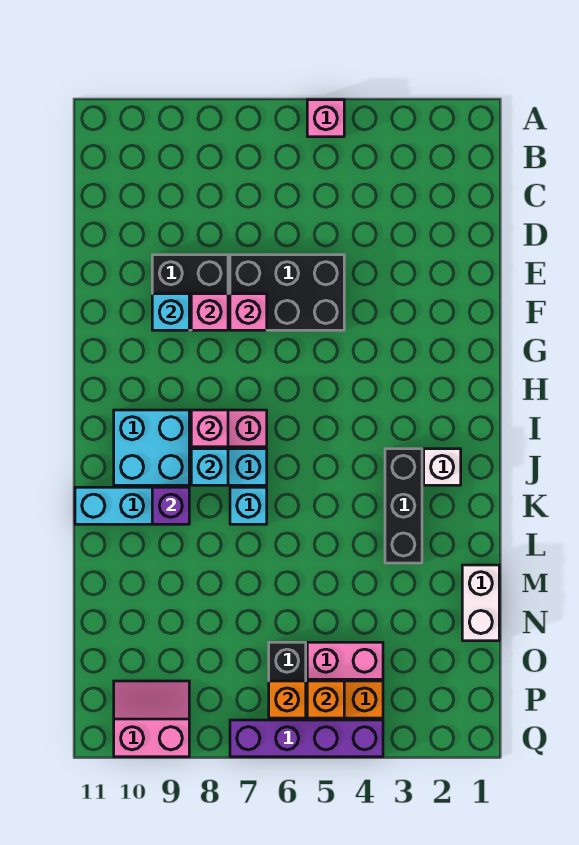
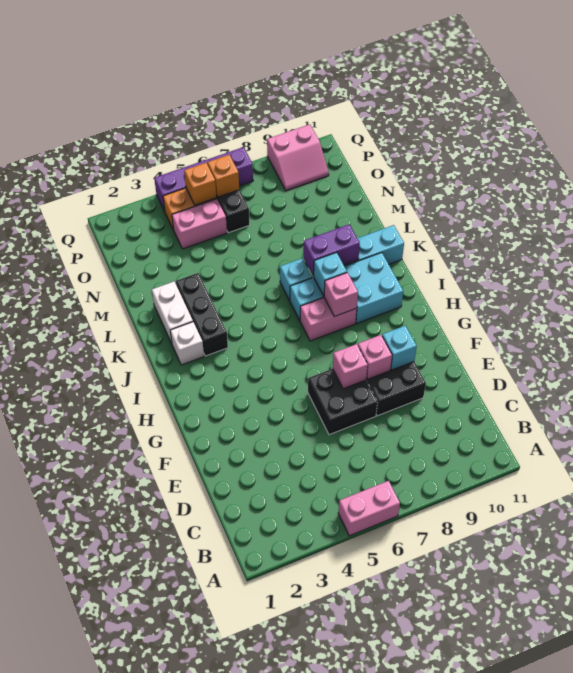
pink brick A5 level 1 -> pink brick A5:A6 level 1
black brick E5:F7 level 1 -> black brick E6:F7 level 1
purple brick K9 level 2 -> purple brick K8:K9 level 2
white brick M1:N1 level 1 -> white brick K2:L2 level 1

